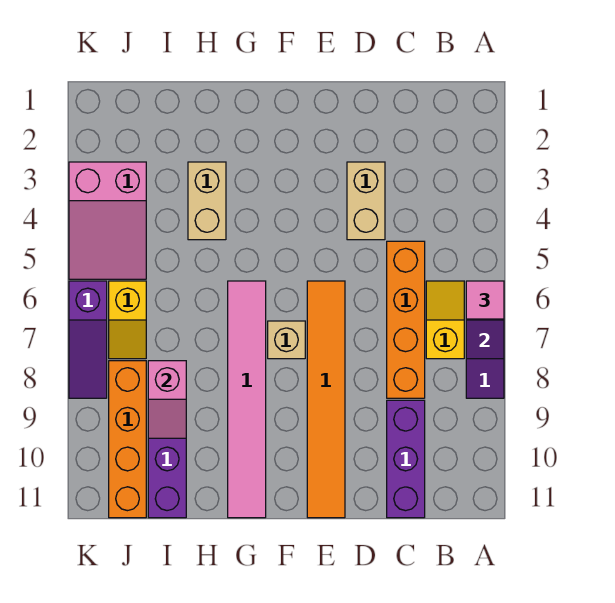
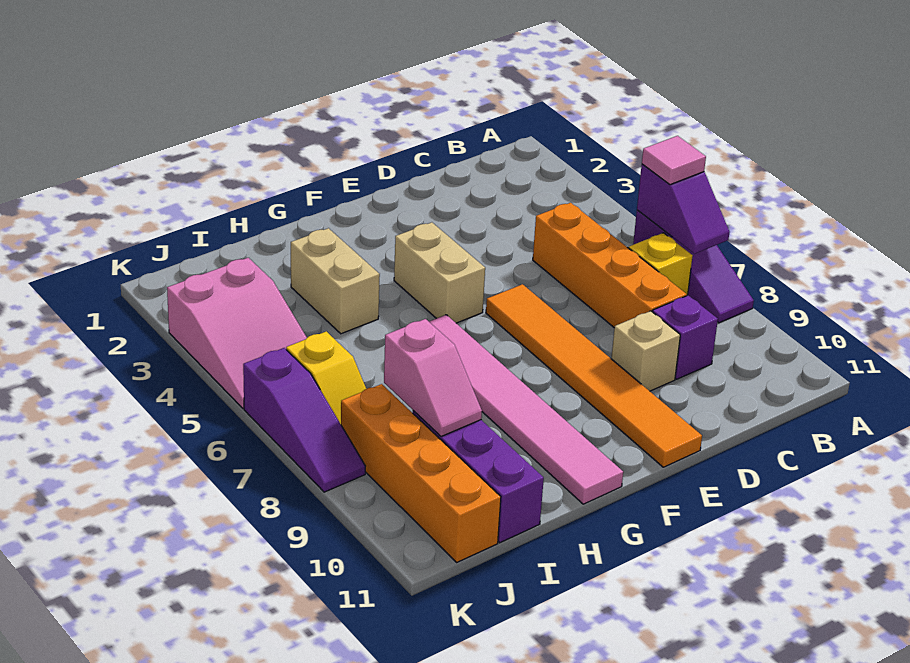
purple brick C9:C11 level 1 -> purple brick C9 level 1
tan brick D3:D4 level 1 -> tan brick F4:F5 level 1
tan brick F7 level 1 -> tan brick D9 level 1

